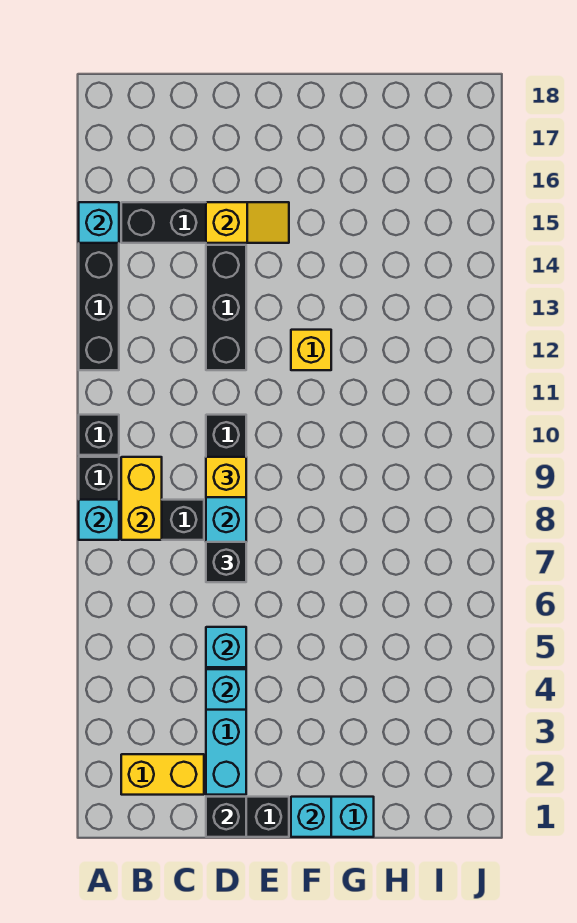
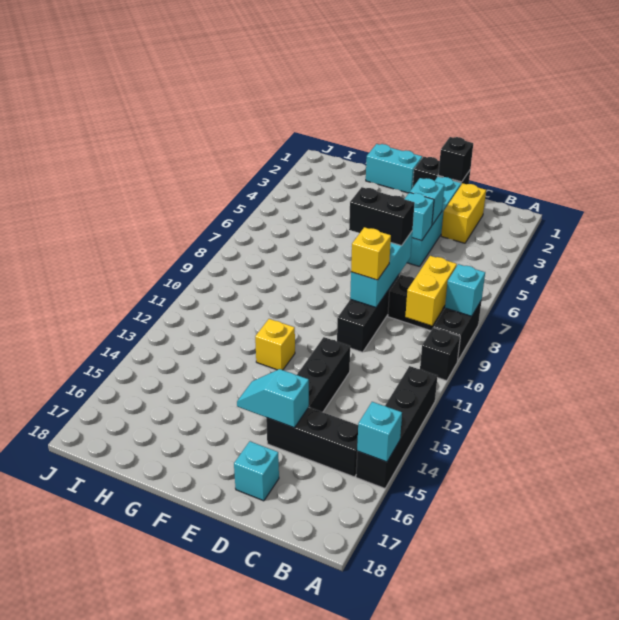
yellow brick B2:C2 level 1 -> yellow brick C2:C3 level 1
black brick D7 level 3 -> black brick D7:E7 level 3
yellow slope D15:E15 level 2 top D -> cyan slope D15:E15 level 2 top D
cyan brick F1 level 2 -> cyan brick D17 level 1

